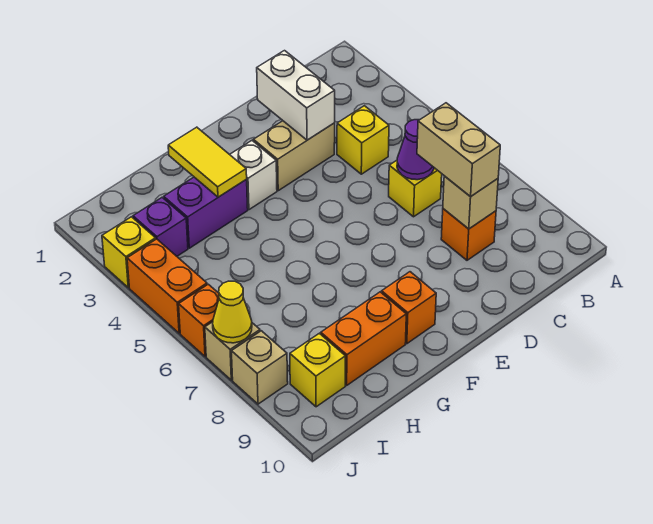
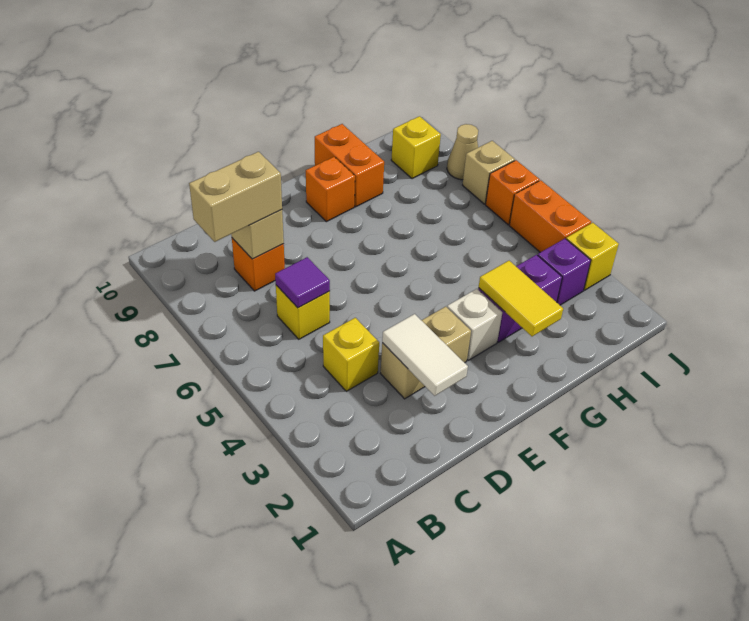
purple cone C6 level 2 -> purple tile C6 level 2
tan brick C7:C8 level 3 -> tan brick B8:C8 level 3
white brick D2:D3 level 2 -> white tile D2:D3 level 2
orange brick G9:H9 level 1 -> orange brick G9:G10 level 1
yellow cone J7 level 2 -> none
tan brick J8 level 1 -> tan cone J8 level 1

